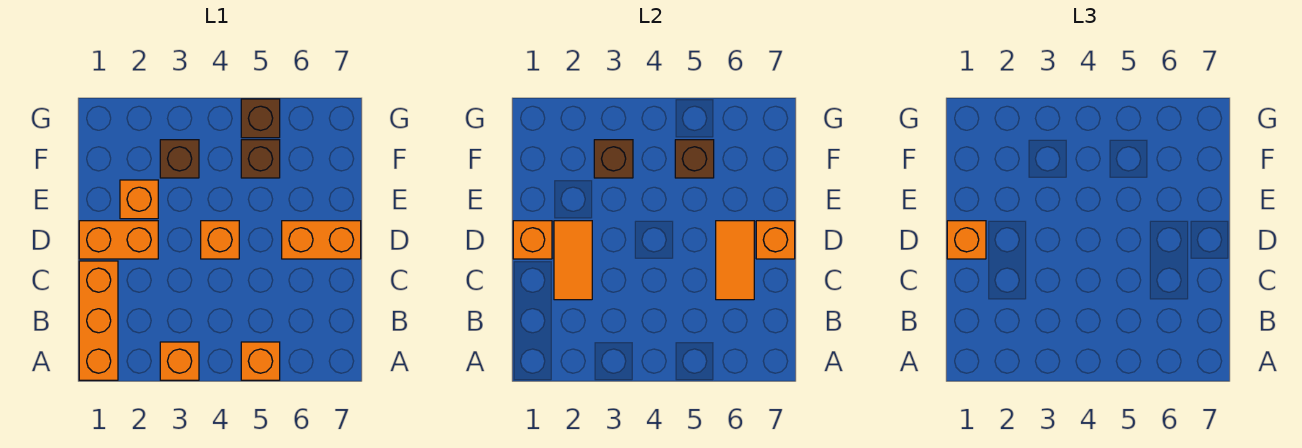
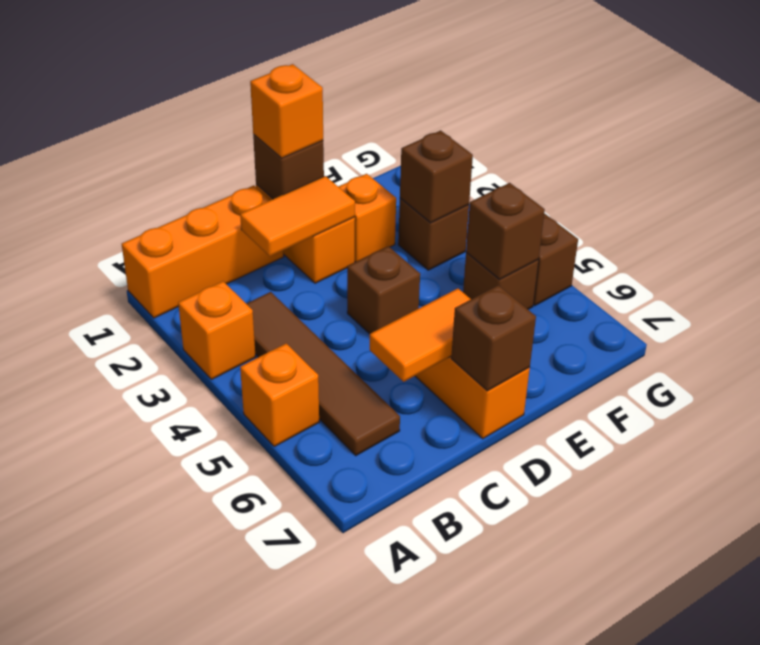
none -> brown tile B3:B6 level 1
orange brick D1 level 2 -> brown brick D1 level 2
orange brick D4 level 1 -> brown brick D4 level 1
orange brick D7 level 2 -> brown brick D7 level 2

